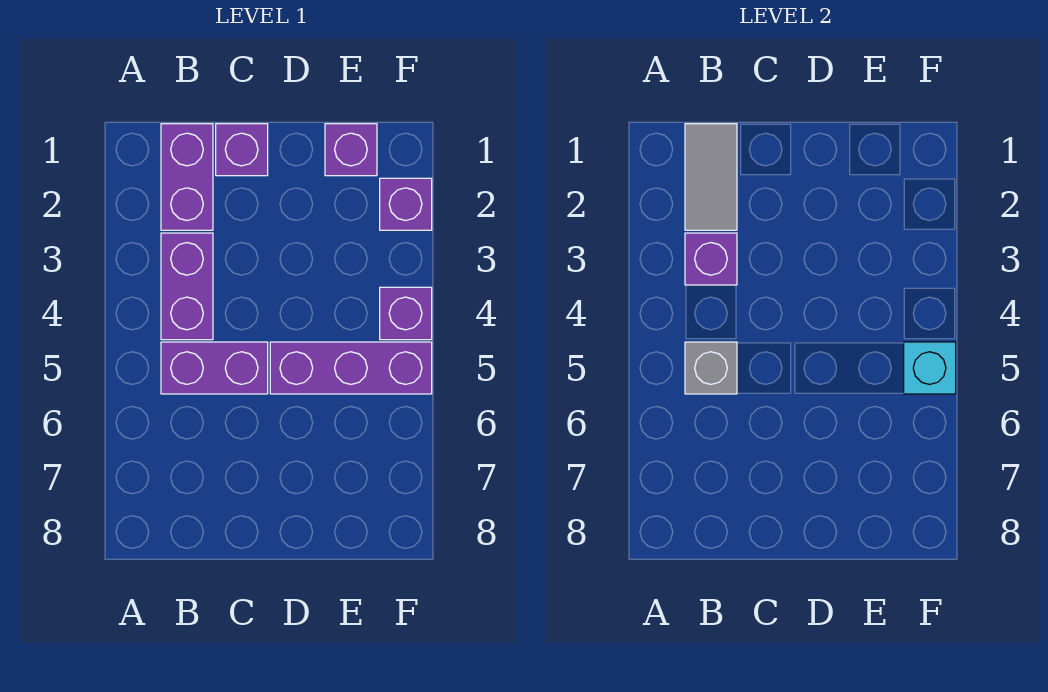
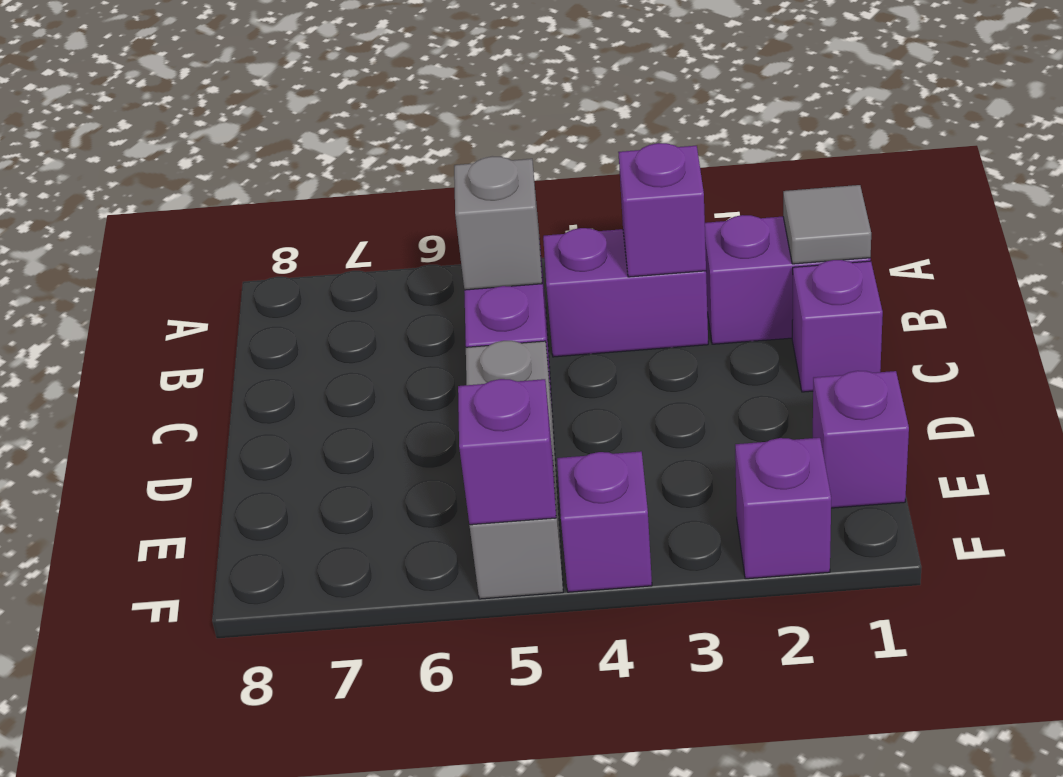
grey tile B1:B2 level 2 -> grey tile B1 level 2
purple brick D5:F5 level 1 -> grey brick D5:F5 level 1
cyan brick F5 level 2 -> purple brick F5 level 2

